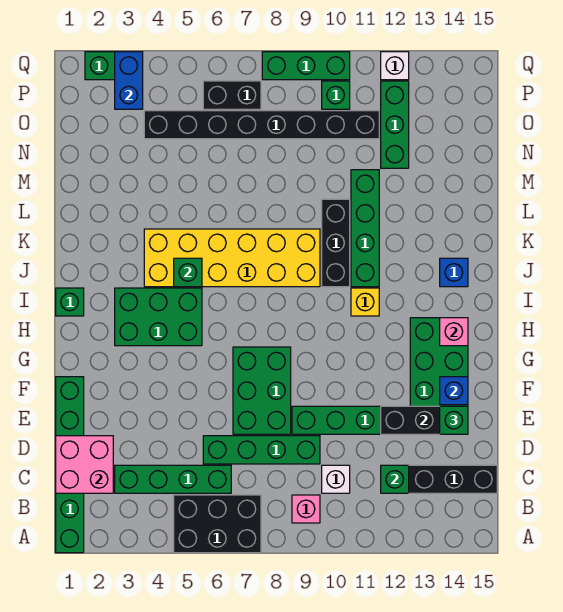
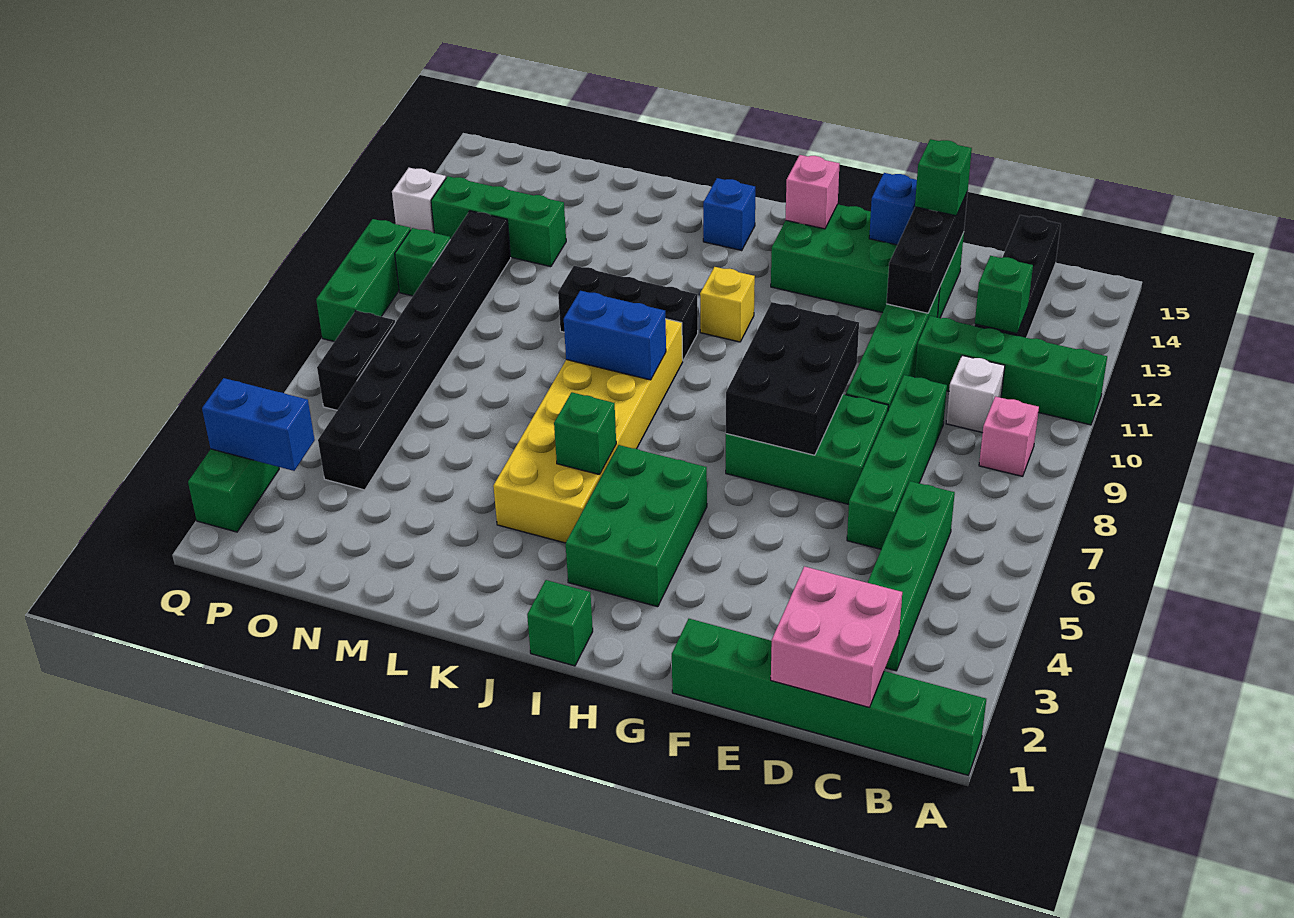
black brick A5:B7 level 1 -> black brick F7:G9 level 2
none -> blue brick J8:K8 level 2
green brick J11:M11 level 1 -> green brick A11:D11 level 1

